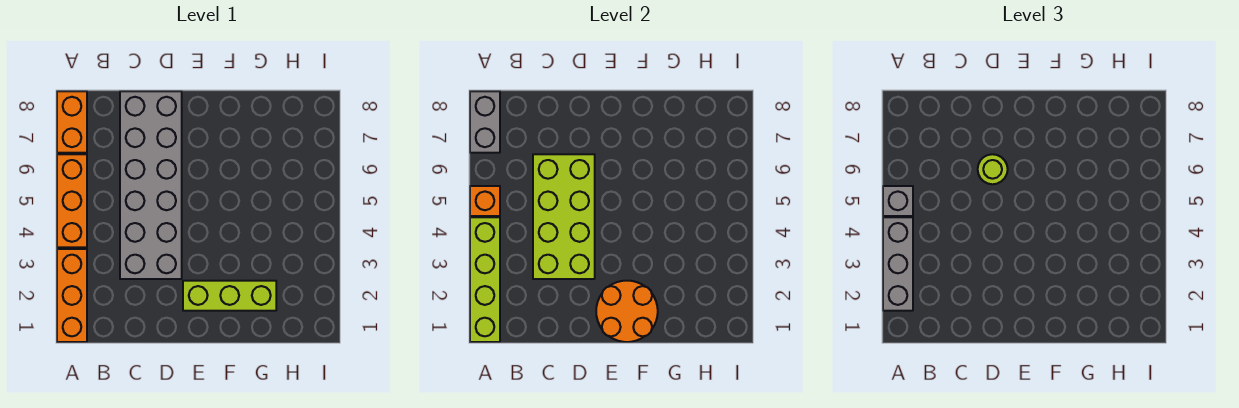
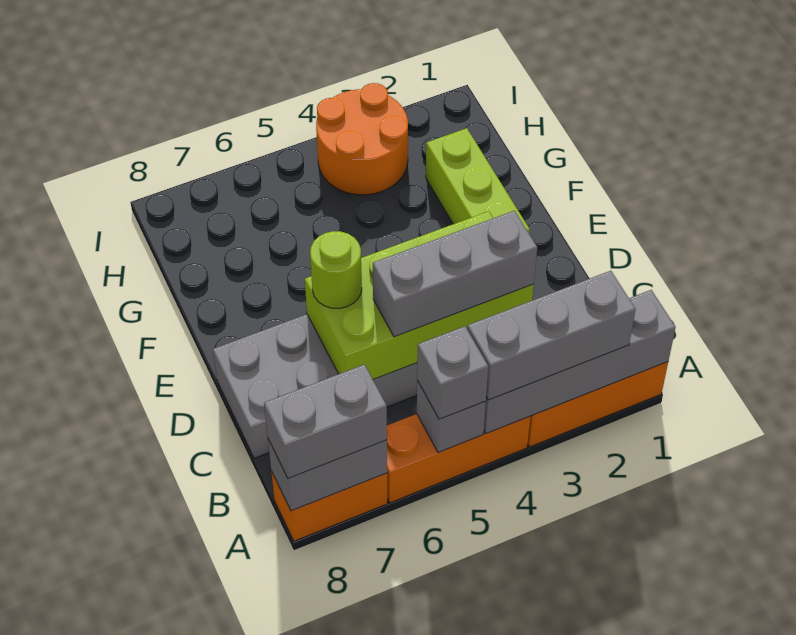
lime brick A1:A4 level 2 -> grey brick A1:A4 level 2
orange brick A5 level 2 -> grey brick A5 level 2
none -> grey brick A7:A8 level 3
none -> grey brick C3:C5 level 3
orange round brick E1:F2 level 2 -> orange round brick H3:I4 level 1

